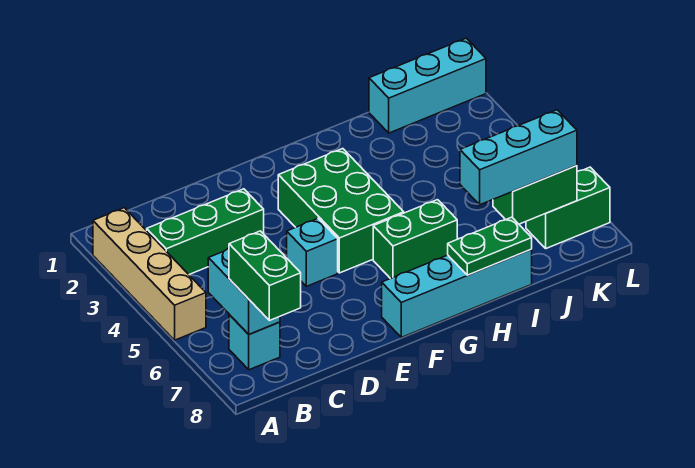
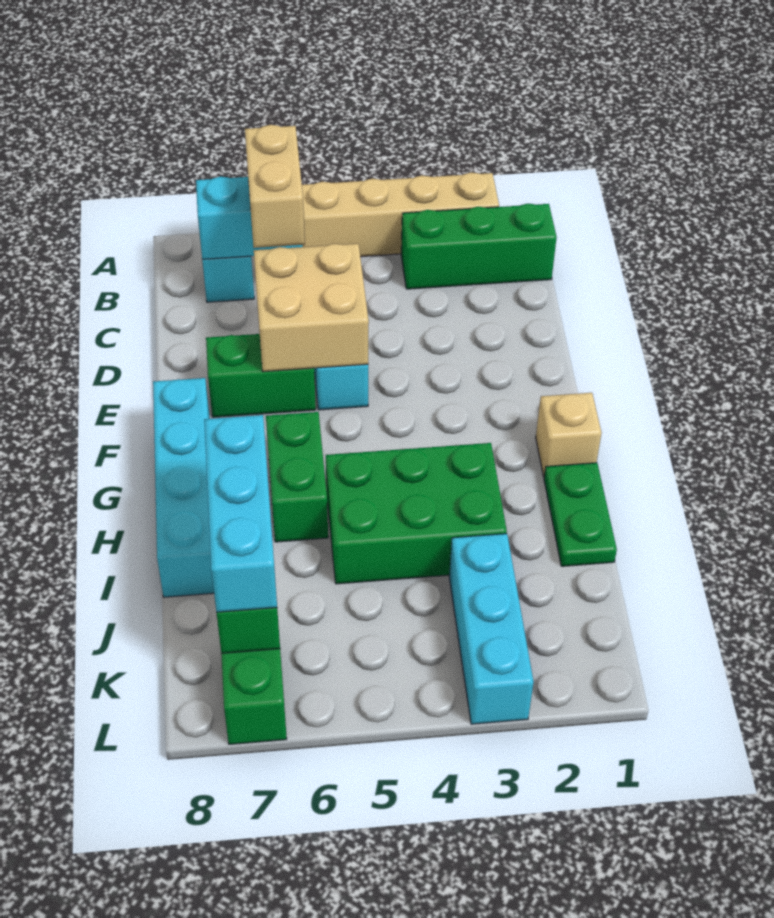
green brick B3:D3 level 1 -> green brick B1:B3 level 1
none -> tan brick B6:C6 level 3
green brick B7:B8 level 3 -> green brick E6:E7 level 1
none -> tan brick D5:E6 level 2
green brick F3:G5 level 1 -> green brick H3:I5 level 1
none -> tan brick G1 level 1
green plate H8:I8 level 2 -> green plate H1:I1 level 1
cyan brick J1:L1 level 1 -> cyan brick J3:L3 level 1

